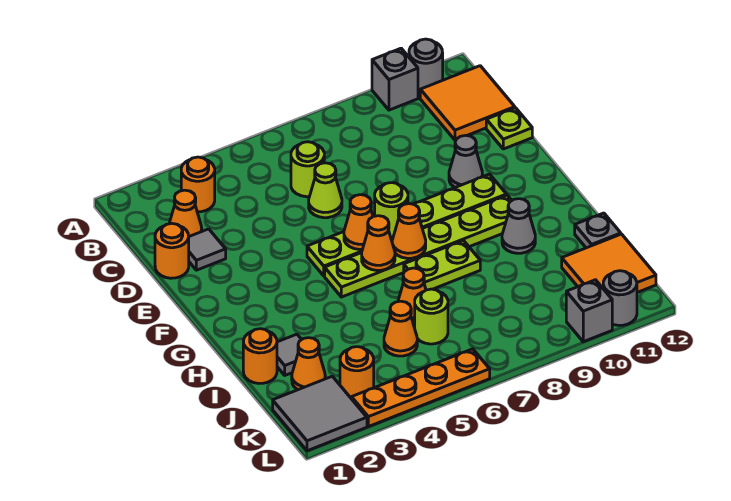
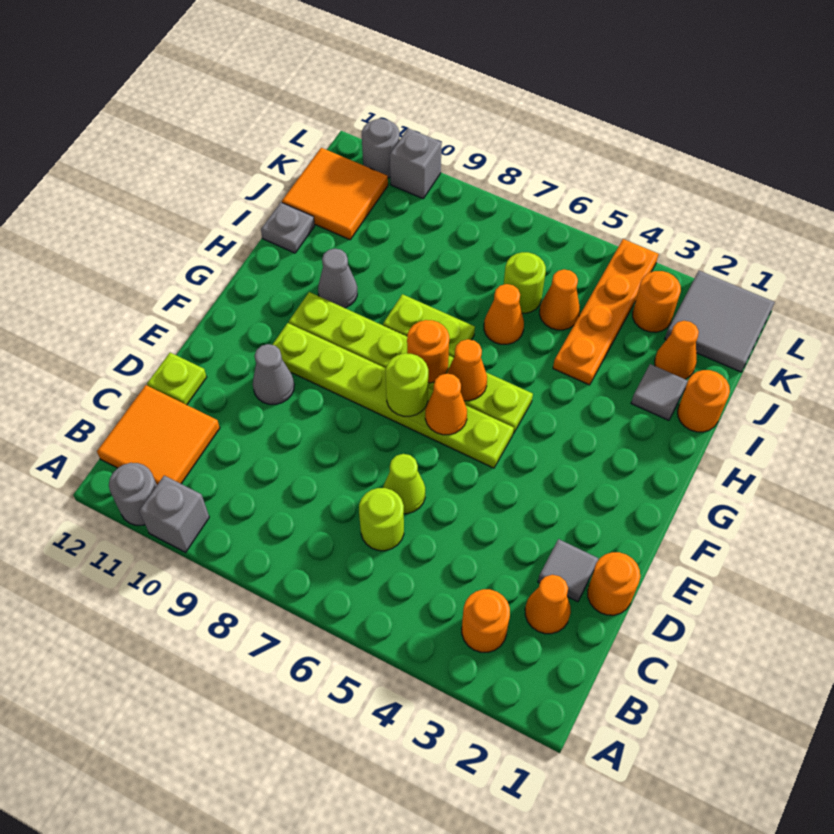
orange cone G7 level 2 -> orange round brick G7 level 2
orange plate L3:L6 level 1 -> orange plate I4:L4 level 1

